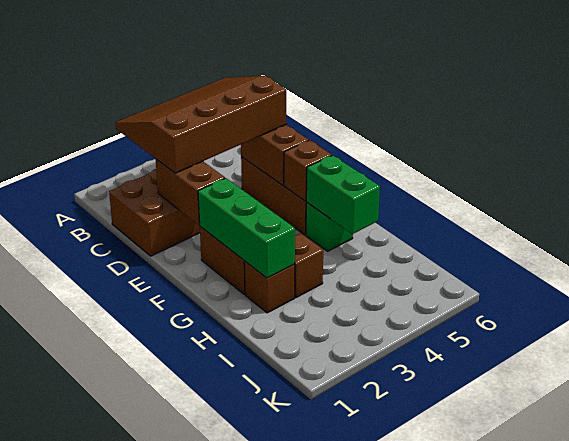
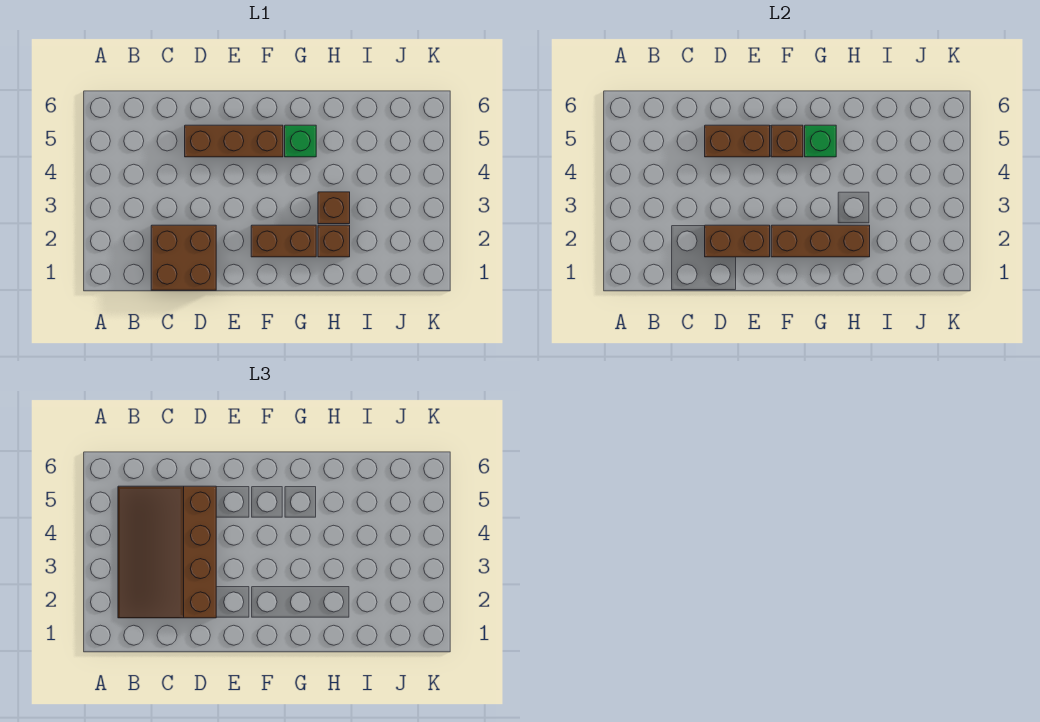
green brick F2:H2 level 2 -> brown brick F2:H2 level 2
green brick G5:H5 level 2 -> green brick G5 level 2

